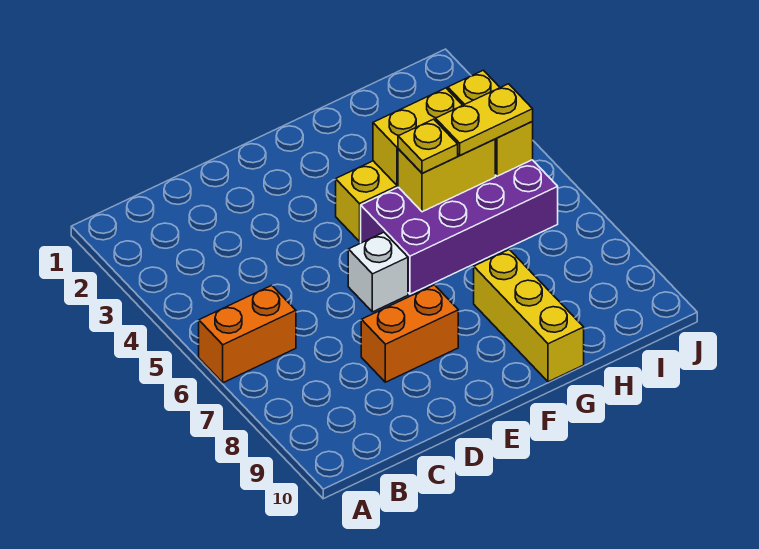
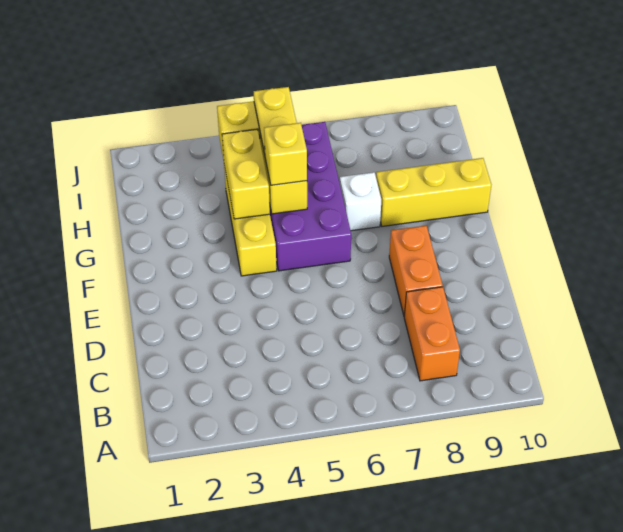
orange brick A6:B6 level 1 -> orange brick B8:C8 level 1
white brick E6 level 1 -> white brick G7 level 1
yellow plate G5 level 3 -> yellow brick G5 level 3

